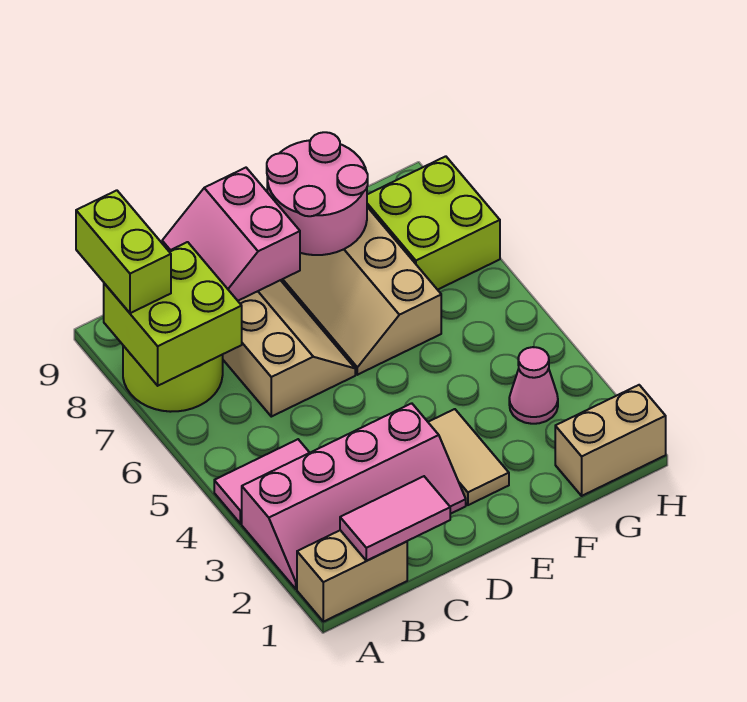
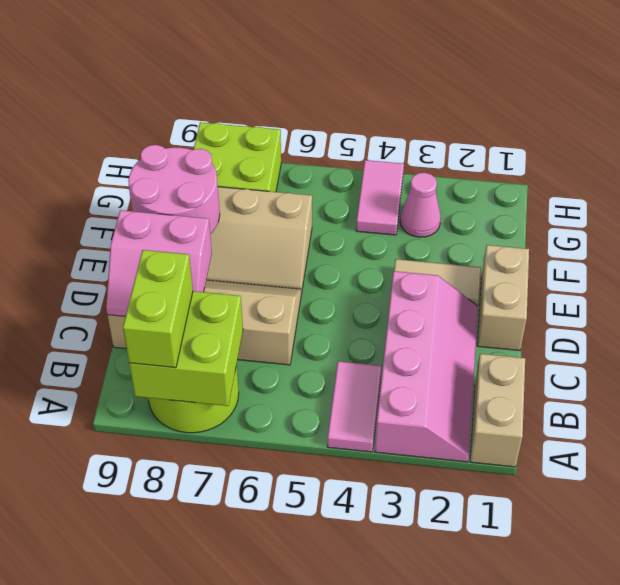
lime brick A8:A9 level 3 -> lime brick A8:B8 level 3
pink tile B1:C1 level 2 -> pink tile G4:H4 level 1
tan brick G1:H1 level 1 -> tan brick D1:E1 level 1

